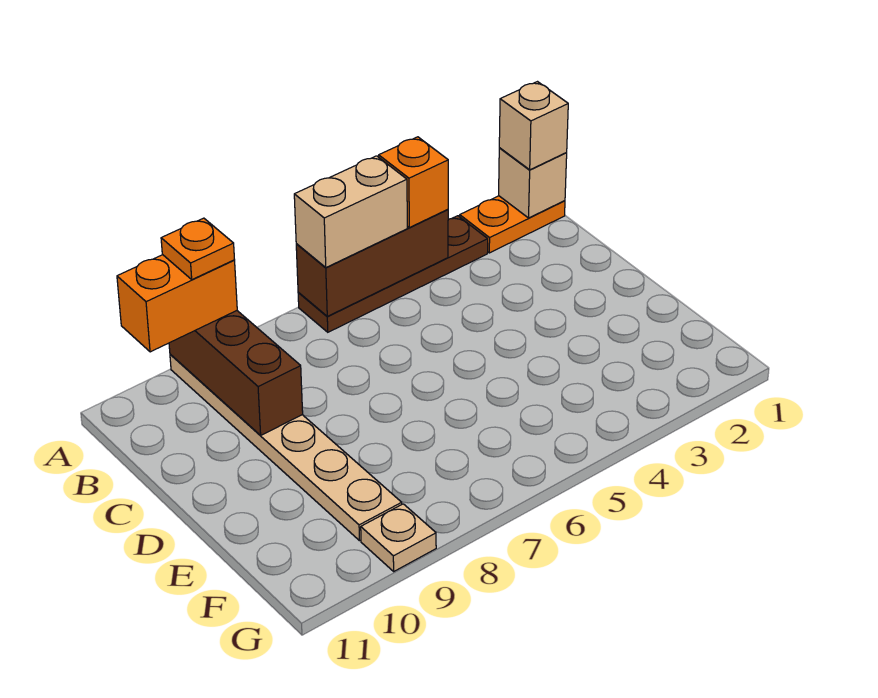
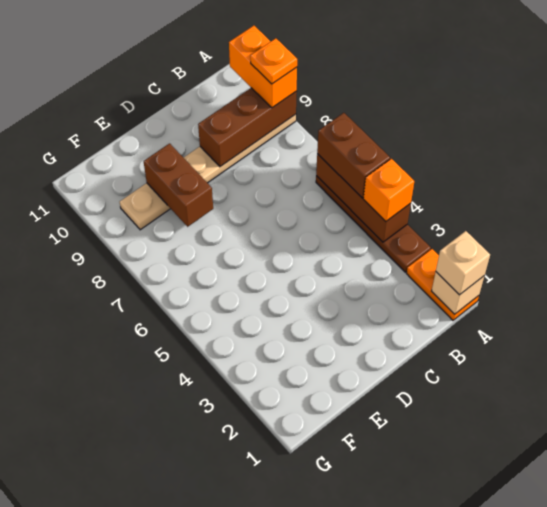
tan brick A5:A6 level 3 -> brown brick A5:A6 level 3
none -> brown brick E8:E9 level 2
tan plate G9 level 1 -> none

